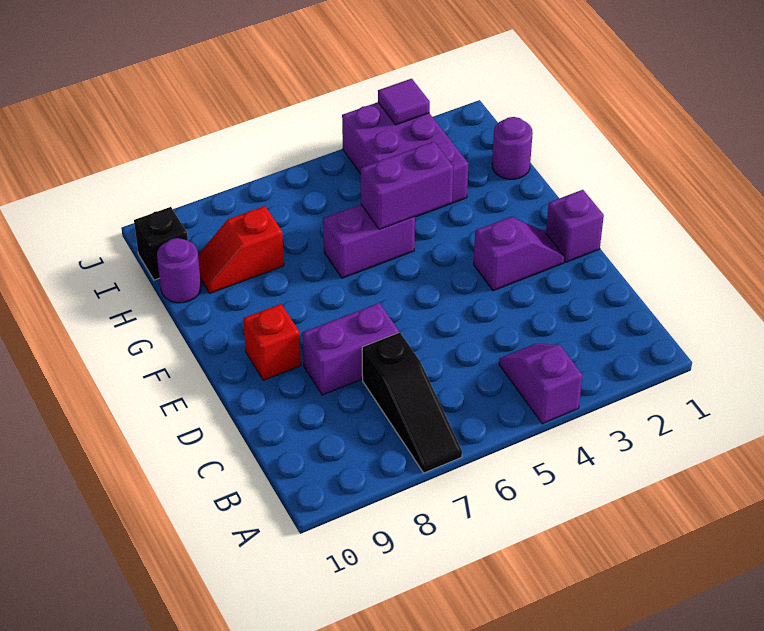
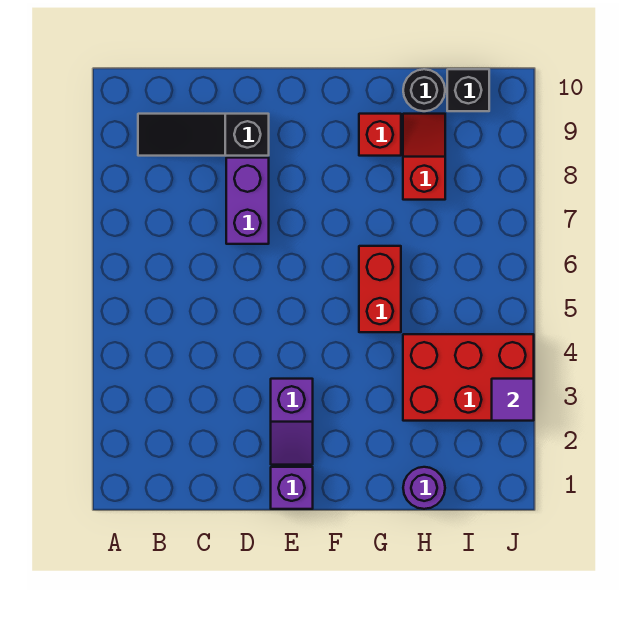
purple slope A4:B4 level 1 top A -> none
black slope A7:C7 level 1 top C -> black slope B9:D9 level 1 top D
red brick E9 level 1 -> red brick G9 level 1
purple brick G4:G5 level 2 -> none
purple brick G5:G6 level 1 -> red brick G5:G6 level 1
purple brick H3:J4 level 1 -> red brick H3:J4 level 1
purple round brick H10 level 1 -> black round brick H10 level 1

